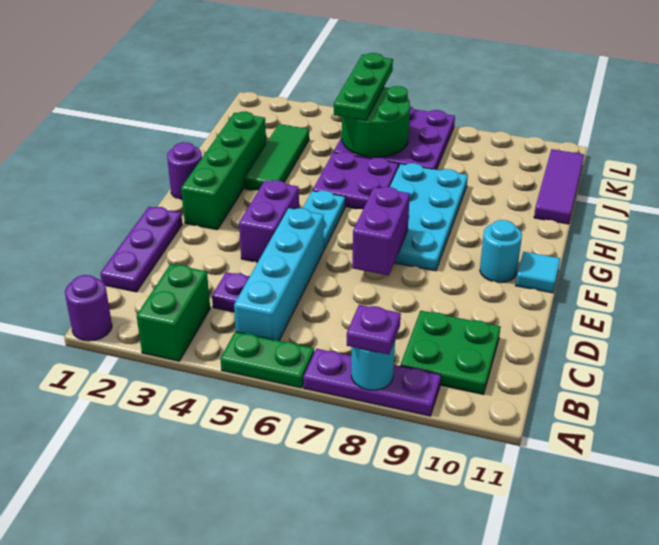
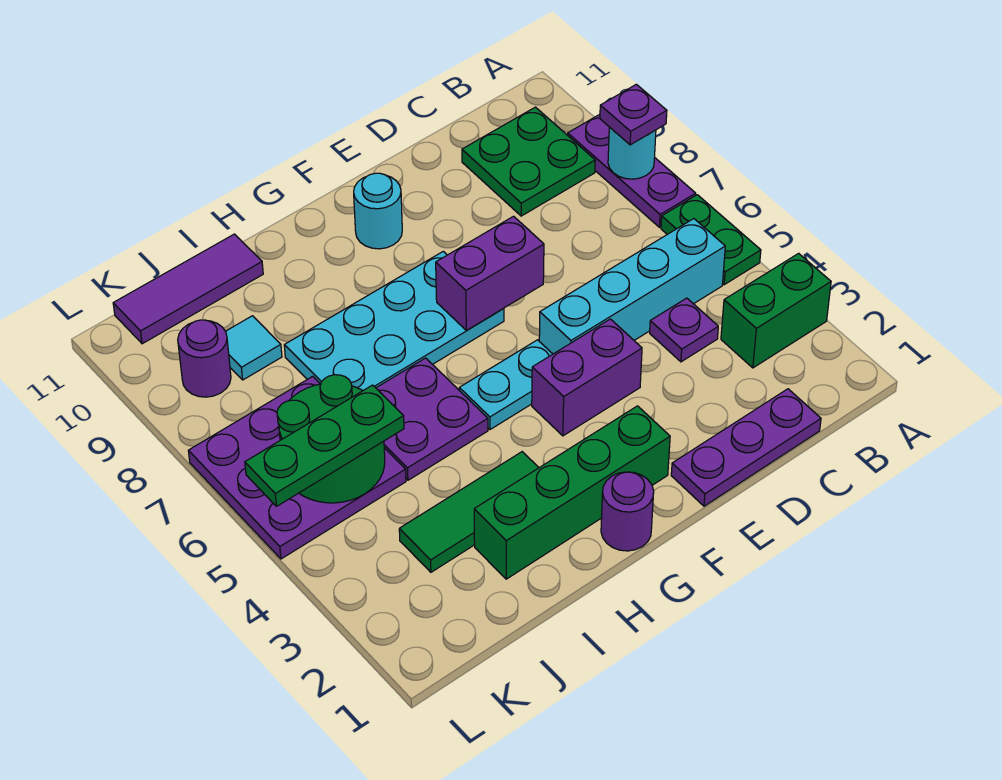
purple round brick A1 level 1 -> purple round brick K9 level 1
cyan tile F11 level 1 -> cyan tile J9 level 1

